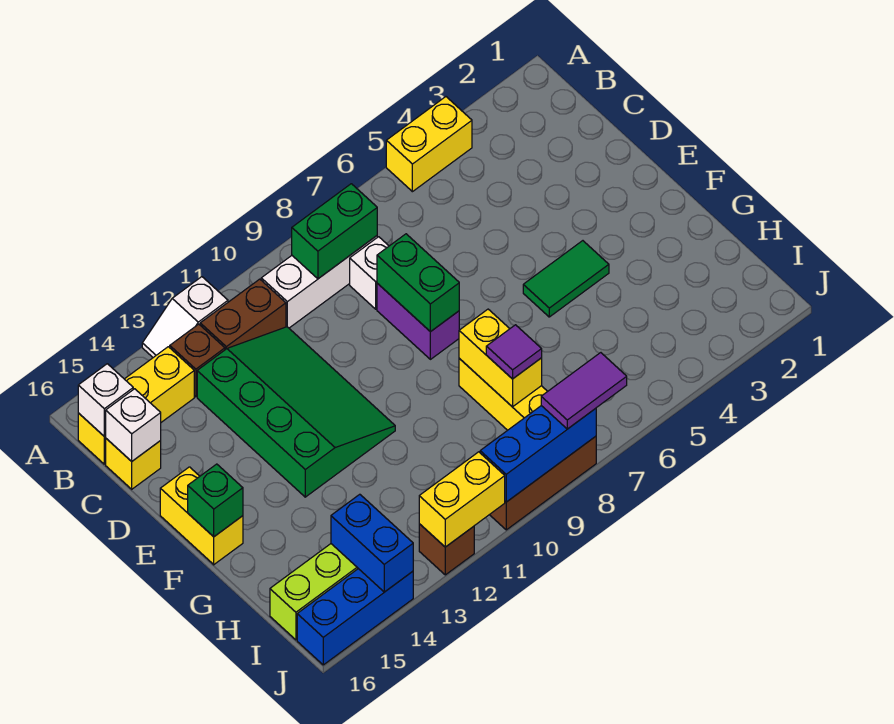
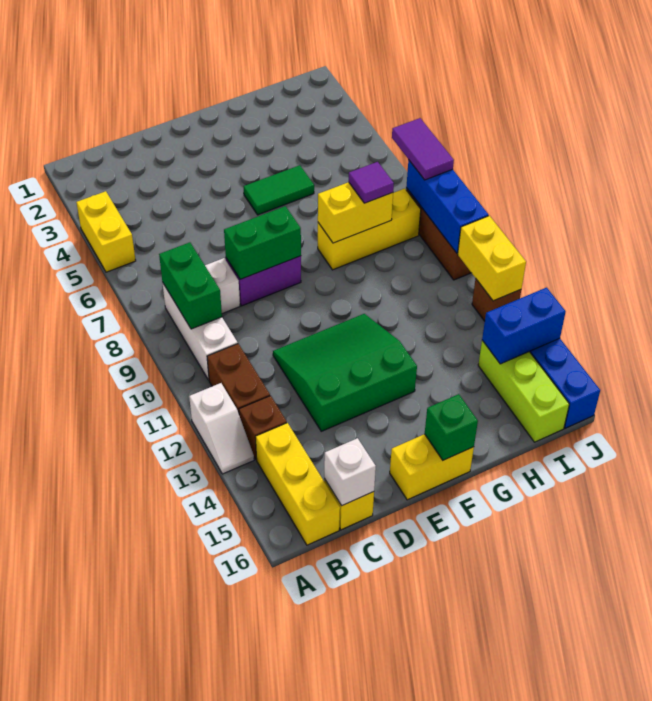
white brick B16 level 2 -> none
green slope C11:F13 level 1 top 13 -> green slope D11:F13 level 1 top 13
green tile F4:F5 level 1 -> green tile F5:G5 level 1

